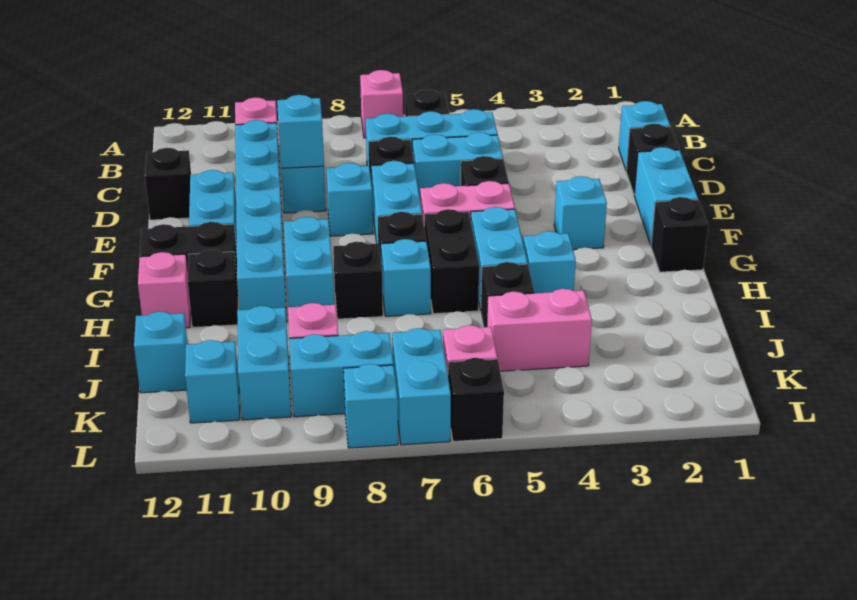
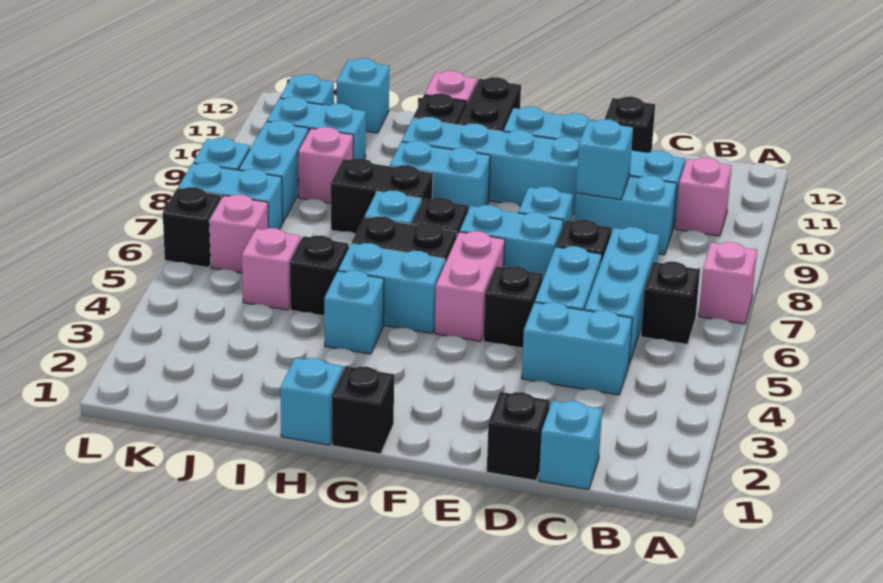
cyan brick E1:F1 level 1 -> cyan brick C4:D4 level 1
cyan brick F3 level 1 -> cyan brick H1 level 1
black brick H8 level 1 -> black brick H8:I8 level 1
pink brick J4:J5 level 1 -> pink brick J5 level 1

